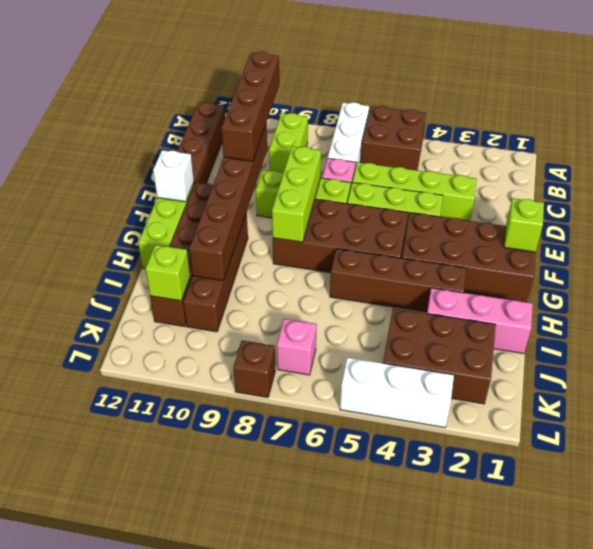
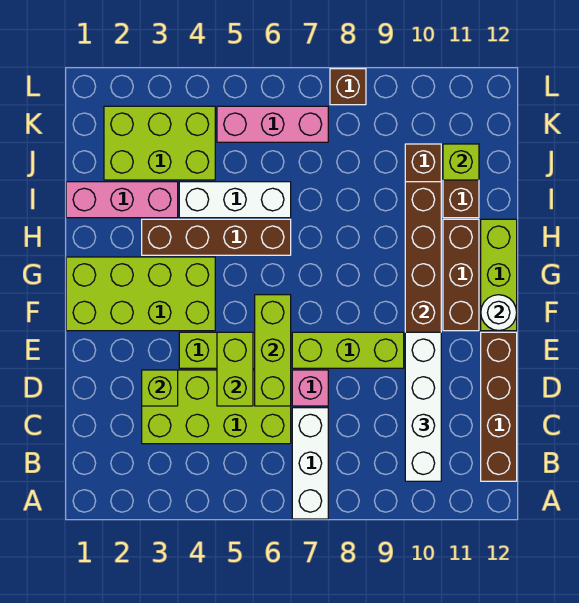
brown brick A5:B6 level 1 -> none
lime brick B9:C9 level 1 -> lime brick D5:E5 level 2
brown brick B10:E10 level 3 -> white brick B10:E10 level 3
lime brick D3:D6 level 1 -> lime brick C3:D6 level 1
lime brick E8:G8 level 2 -> lime brick D6:F6 level 2
brown brick F1:G4 level 1 -> lime brick F1:G4 level 1
lime brick F1 level 2 -> lime brick D3 level 2
brown brick F5:G8 level 1 -> none
white brick F12 level 2 -> white round brick F12 level 2
brown brick J2:K4 level 1 -> lime brick J2:K4 level 1
pink brick K7 level 1 -> pink brick K5:K7 level 1
white brick L3:L5 level 1 -> white brick I4:I6 level 1

